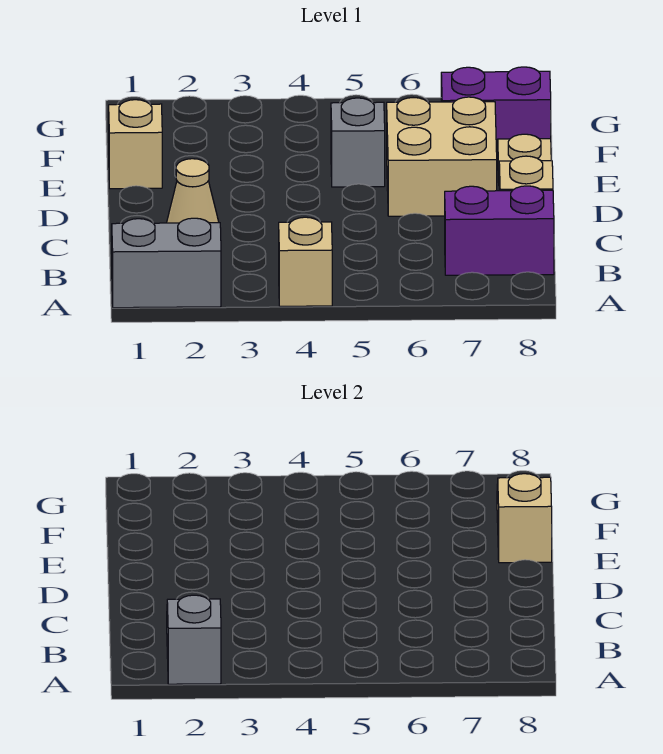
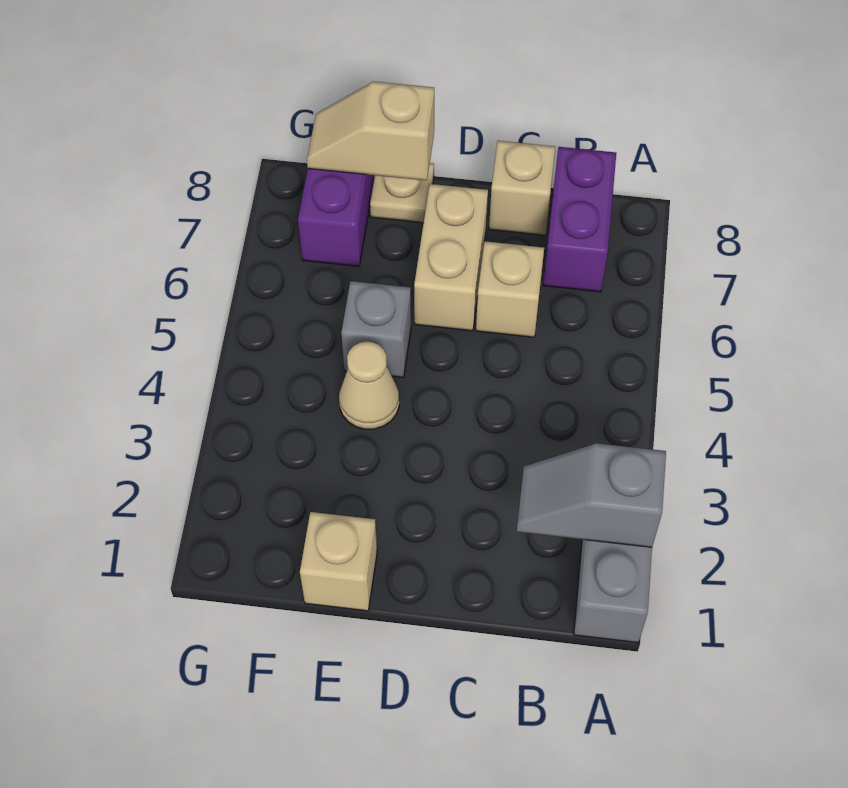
tan brick A4 level 1 -> tan brick C6 level 1
tan cone C2 level 1 -> tan cone E4 level 1
tan brick D6:E7 level 1 -> tan brick D6:D7 level 1

